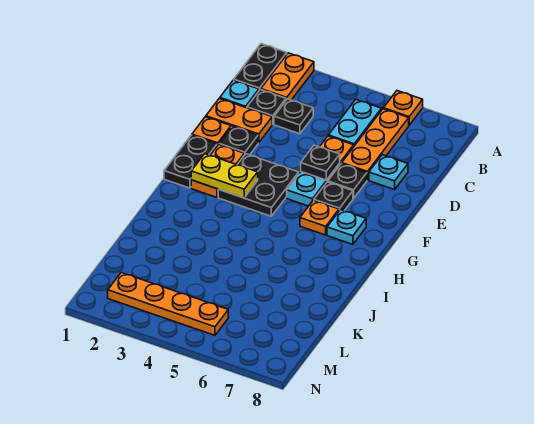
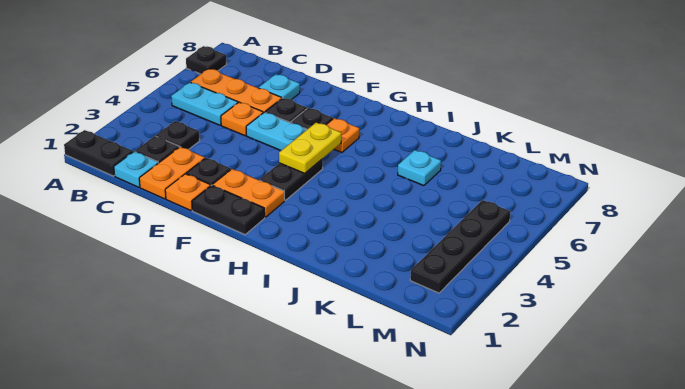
orange plate A2:B2 level 1 -> none
orange plate A6 level 1 -> none
black plate E5 level 2 -> black plate A7 level 1
black plate F3:G4 level 1 -> black plate G3:G4 level 1
yellow plate G2:G3 level 2 -> yellow plate G4:G5 level 2
cyan plate G7 level 1 -> cyan plate J6 level 1
orange plate M2:M5 level 1 -> black plate M2:M5 level 1

